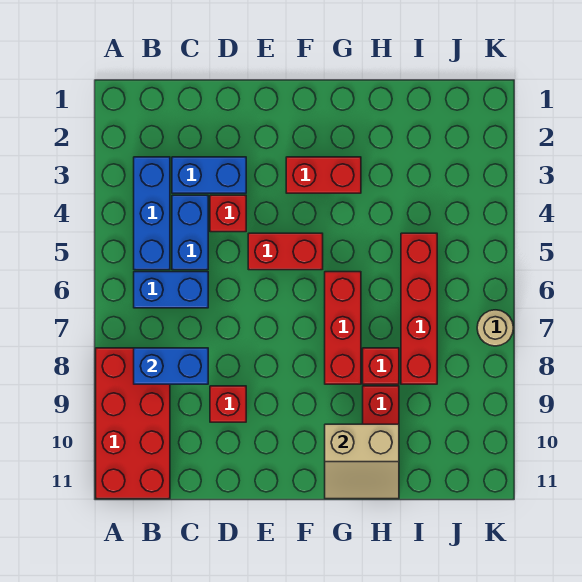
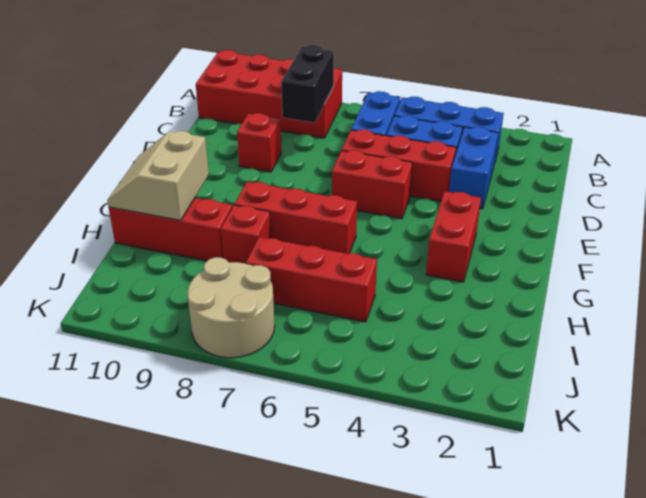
blue brick B8:C8 level 2 -> black brick B8:C8 level 2
red brick D4 level 1 -> red brick D4:D6 level 1
red brick E5:F5 level 1 -> red brick E5:E6 level 1
red brick I5:I8 level 1 -> red brick I5:I7 level 1
tan round brick K7 level 1 -> tan round brick J7:K8 level 1

